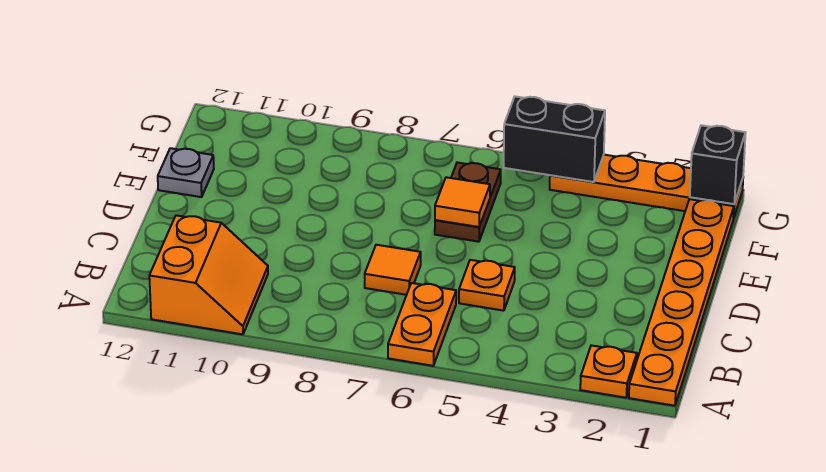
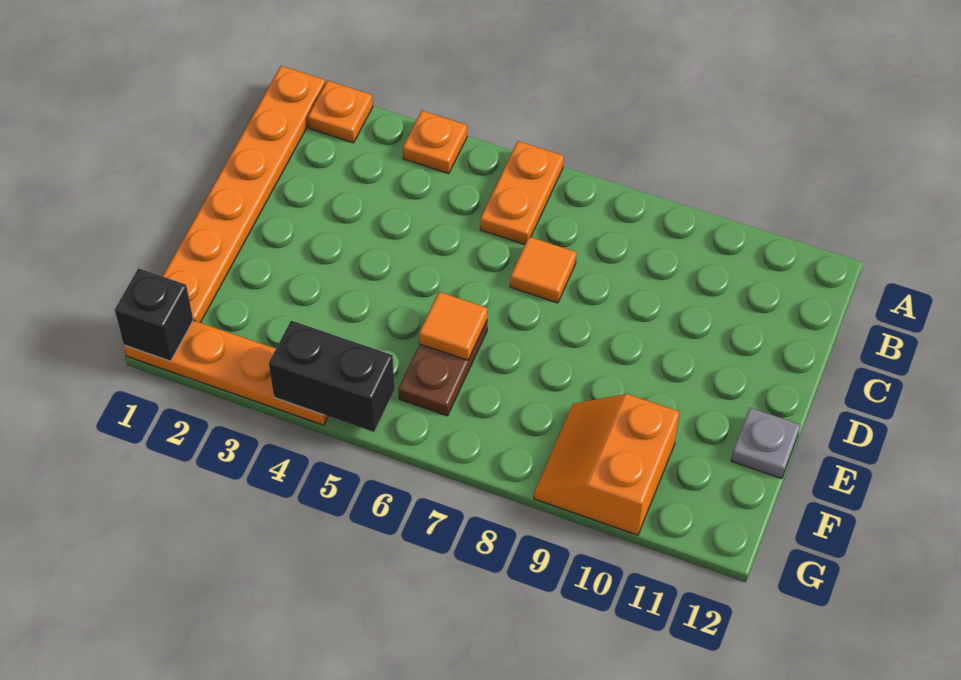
orange slope A10:B11 level 1 top 11 -> orange slope F9:G10 level 1 top 10
orange plate C5 level 1 -> orange plate A4 level 1

